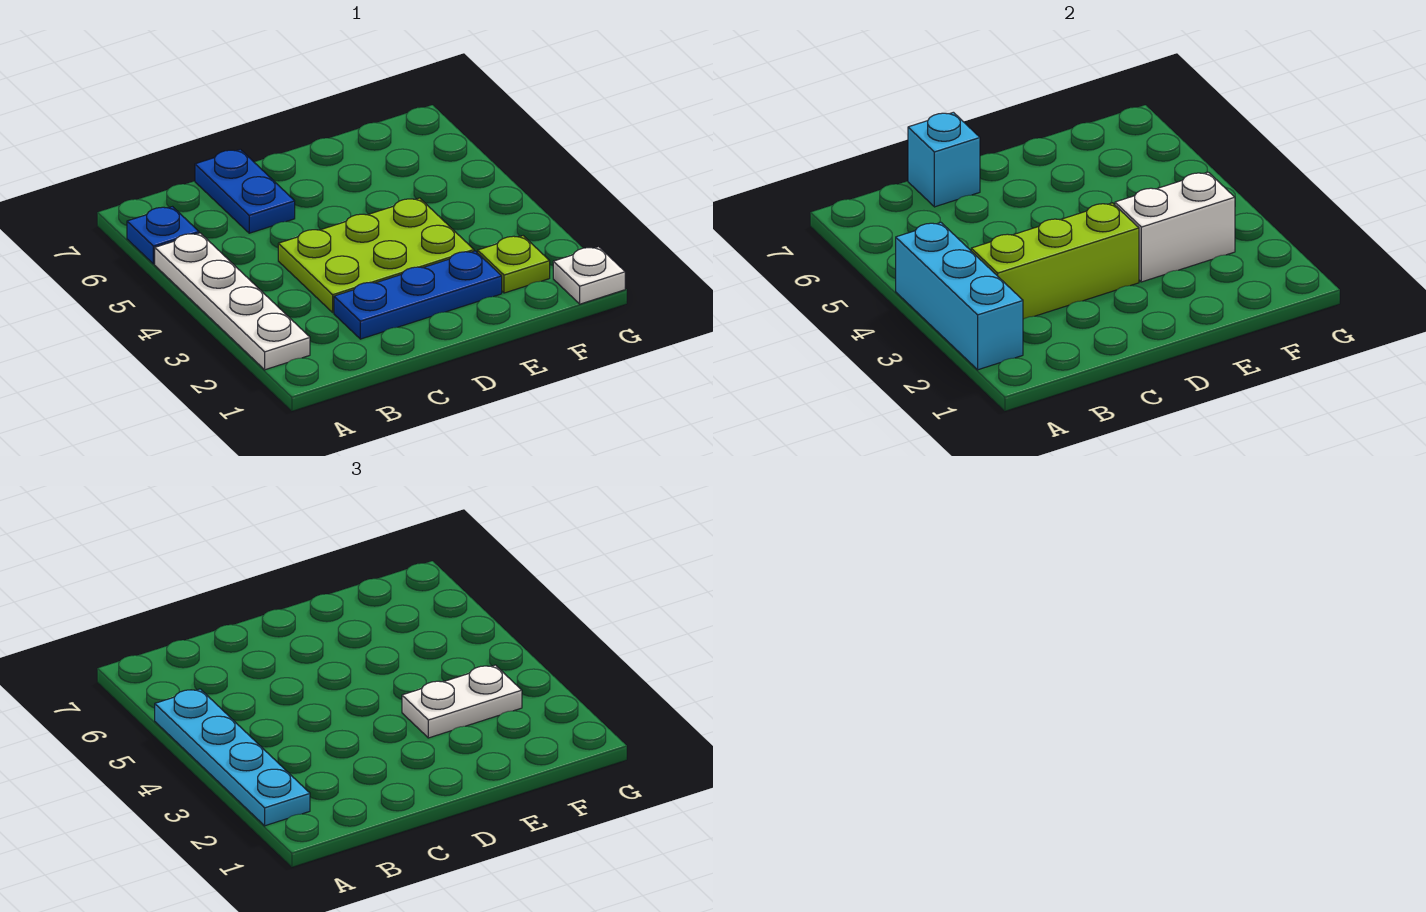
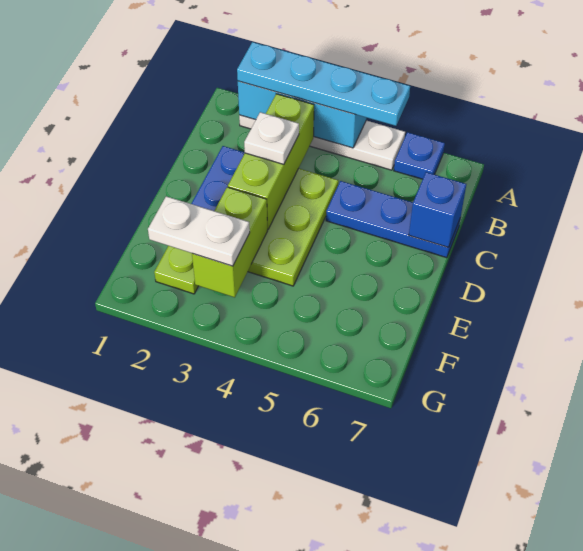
blue plate C6:C7 level 1 -> blue plate C5:C7 level 1
cyan brick C7 level 2 -> blue brick C7 level 2
white brick E3:F3 level 2 -> lime brick E3:F3 level 2
white plate E3:F3 level 3 -> white plate F2:F3 level 3
white plate G1 level 1 -> white plate C3 level 3

